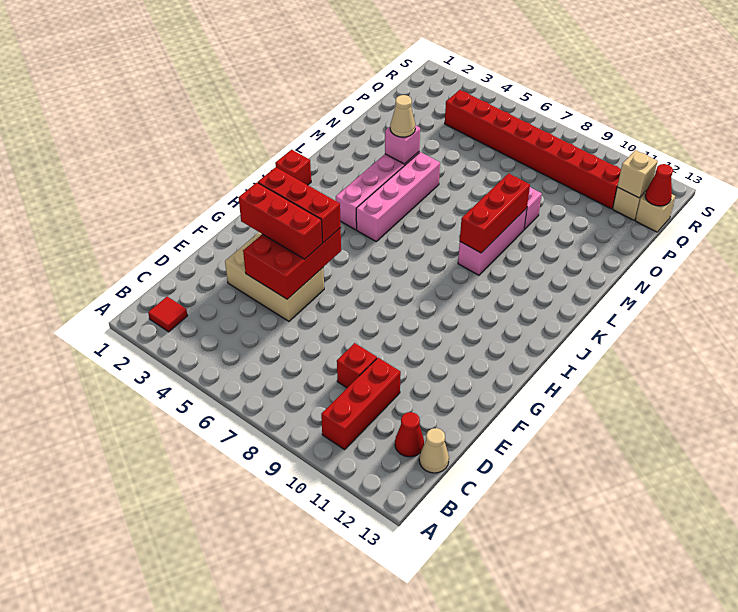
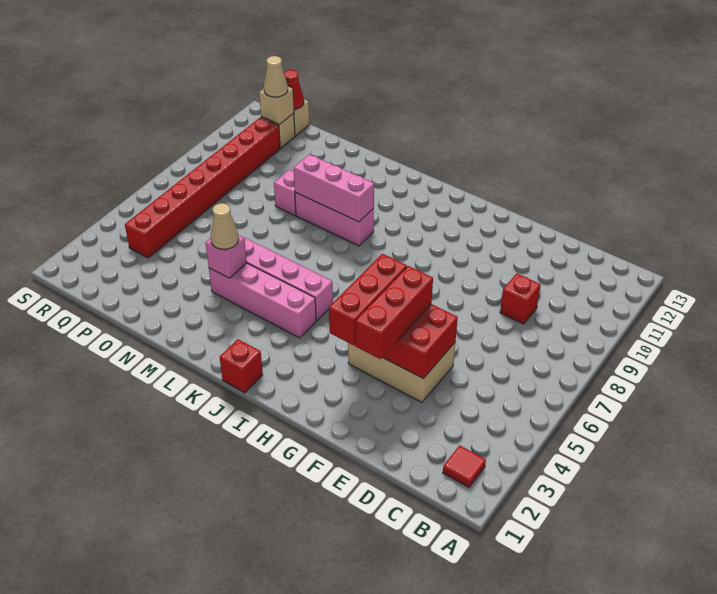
red brick B10:D10 level 1 -> none
red cone C12 level 1 -> none
tan cone C13 level 1 -> tan cone Q12 level 3
tan brick E3:F5 level 1 -> tan brick E4:G5 level 1
red brick K9:M9 level 2 -> pink brick K9:M9 level 2

